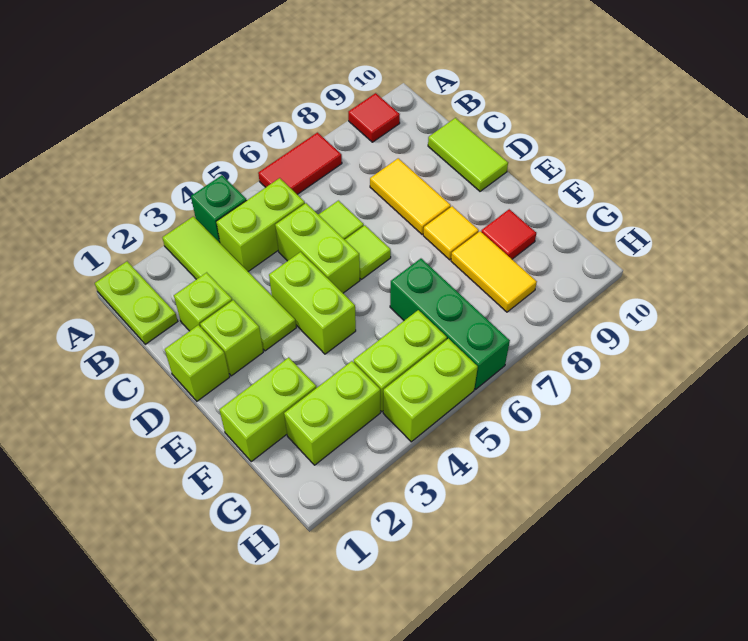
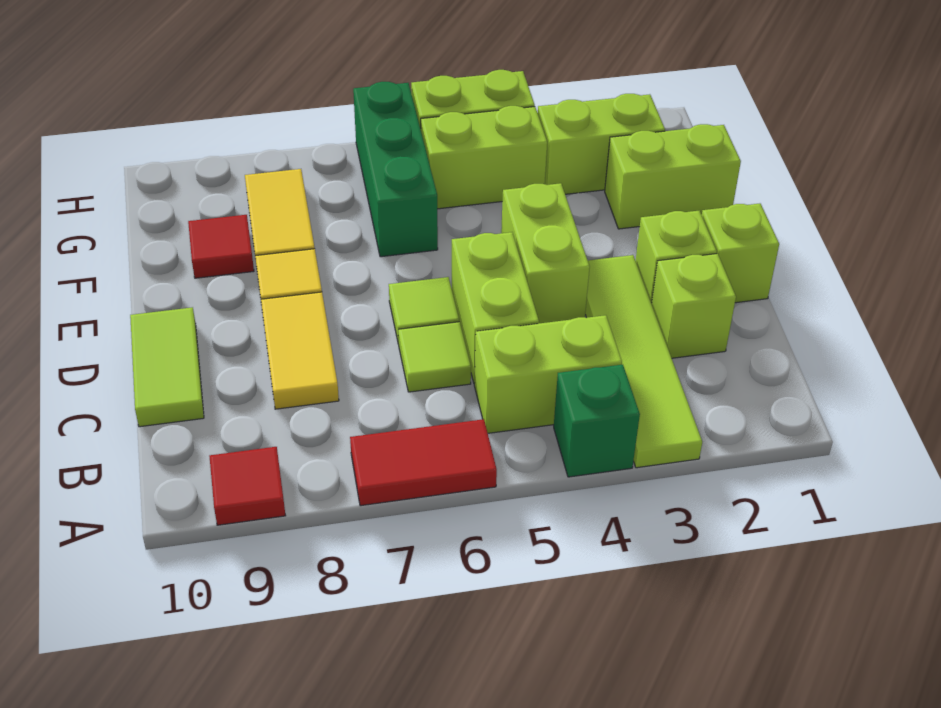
lime plate A1:B1 level 1 -> none

